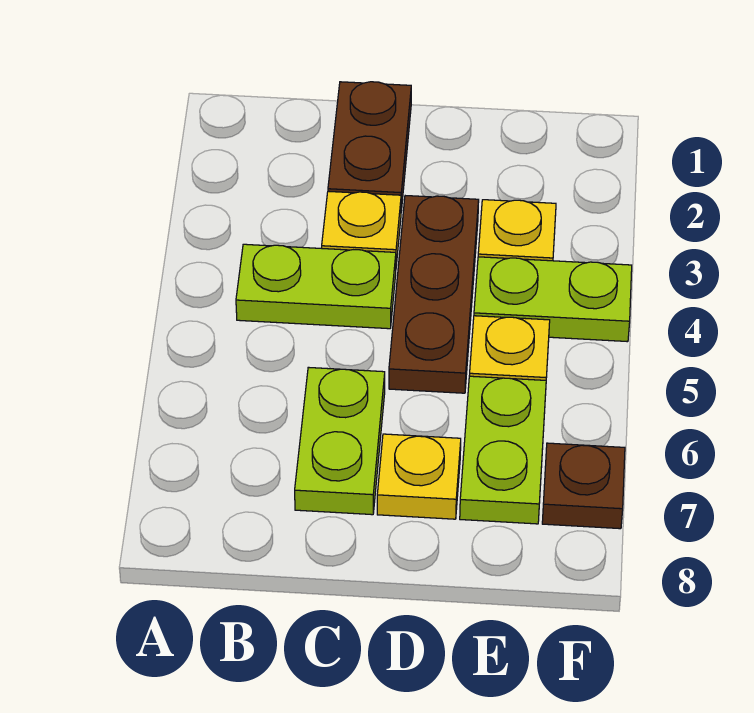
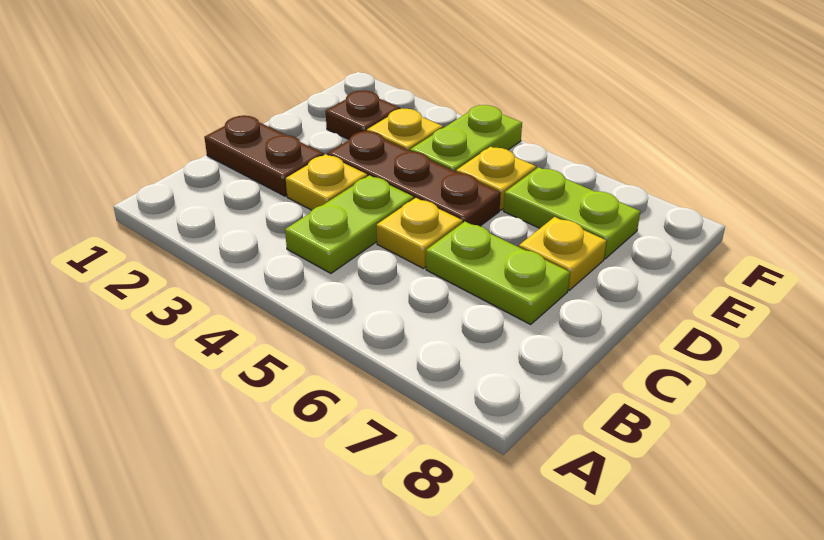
none -> yellow plate C5 level 1
brown plate F7 level 1 -> brown plate E2 level 1

